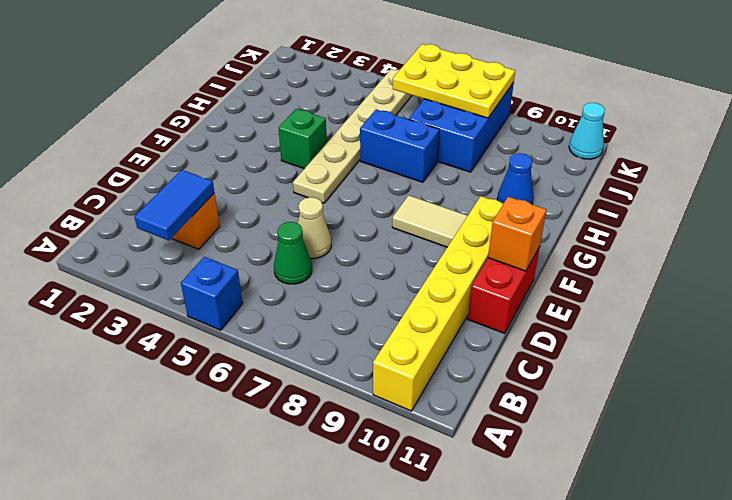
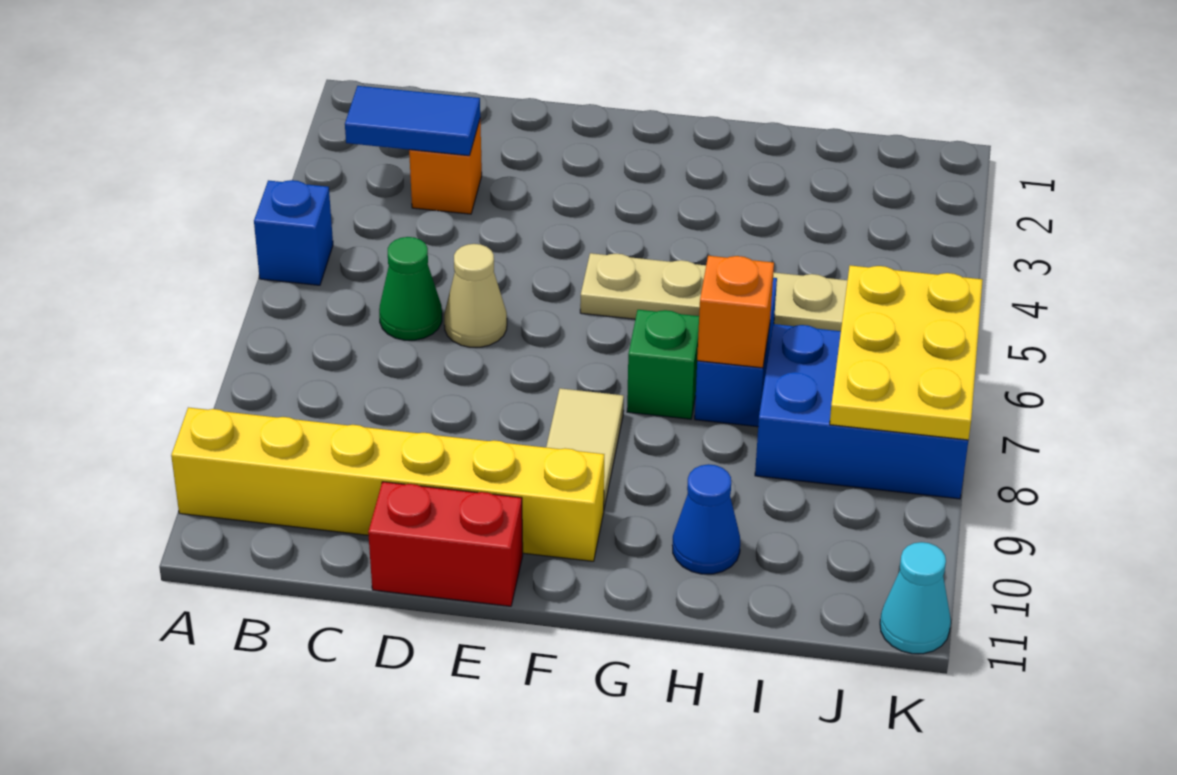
orange brick E11 level 2 -> orange brick H7 level 2
green brick G4 level 1 -> green brick G7 level 1

